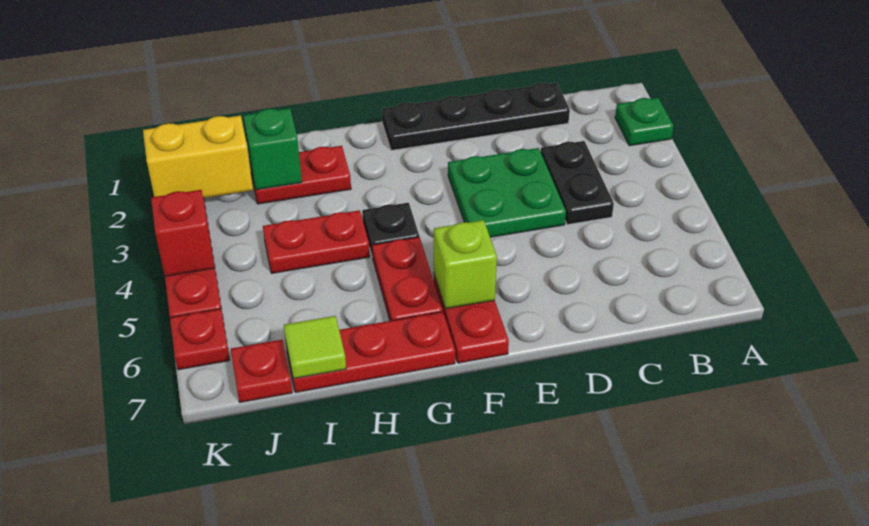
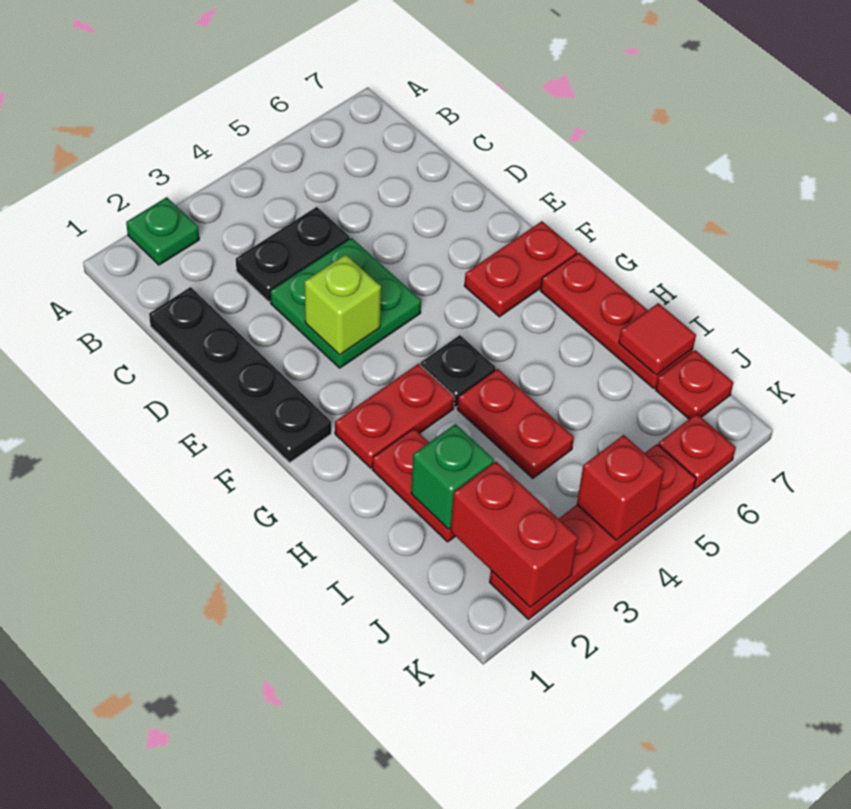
lime brick F6 level 2 -> lime brick E3 level 2
red plate G5:G6 level 1 -> red plate G2:G3 level 1
lime tile I7 level 2 -> red tile I7 level 2
yellow brick J2:K2 level 2 -> red brick J2:K2 level 2

